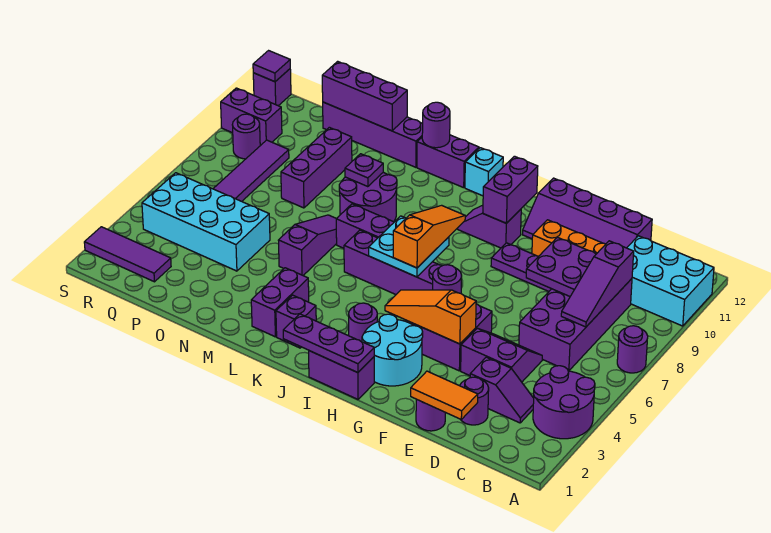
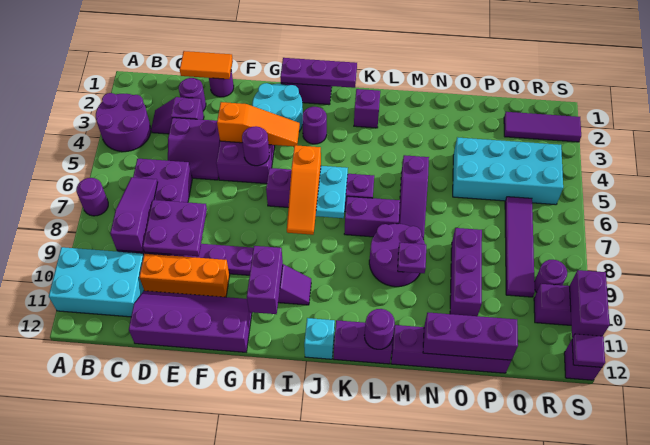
purple brick L2:L3 level 1 -> purple brick S10:S11 level 2

